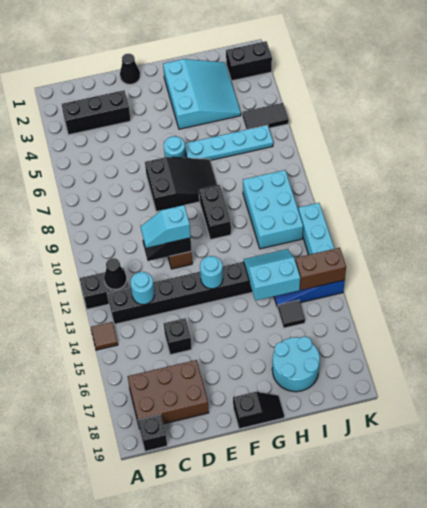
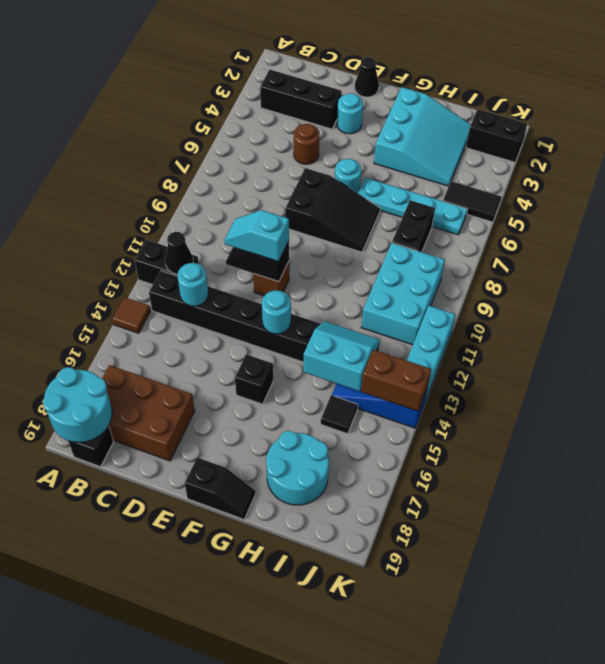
none -> cyan round brick A18:B19 level 2
none -> brown round brick D5 level 1
black brick D15 level 1 -> black brick F15 level 1
none -> cyan round brick E3 level 1
black brick G9:G10 level 1 -> black brick I7:I8 level 1

